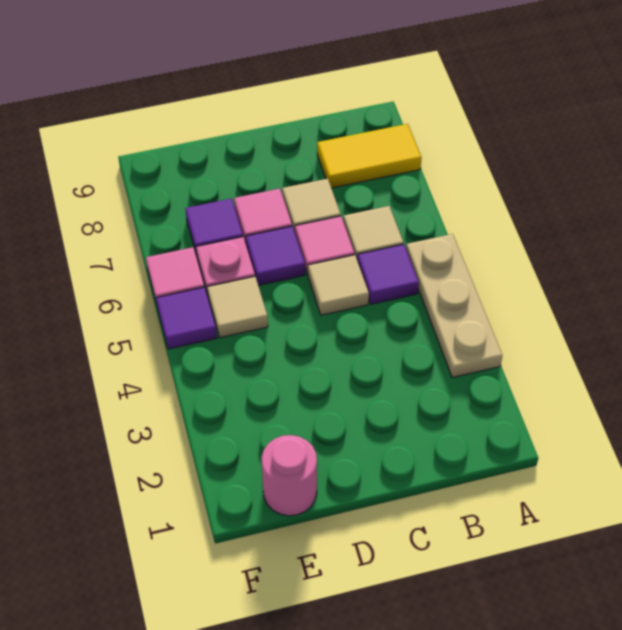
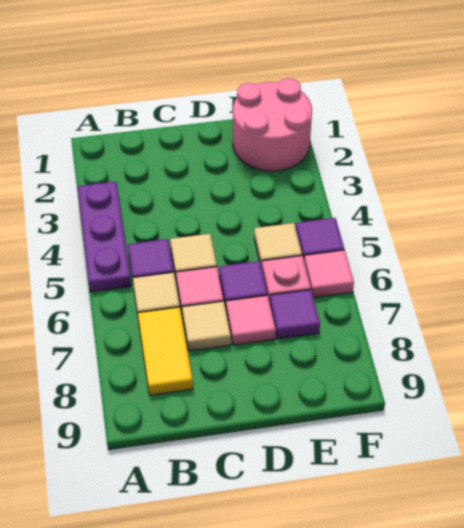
tan plate A3:A5 level 1 -> purple plate A3:A5 level 1
yellow tile A8:B8 level 1 -> yellow tile B7:B8 level 1
pink round brick E1 level 1 -> pink round brick E1:F2 level 1

